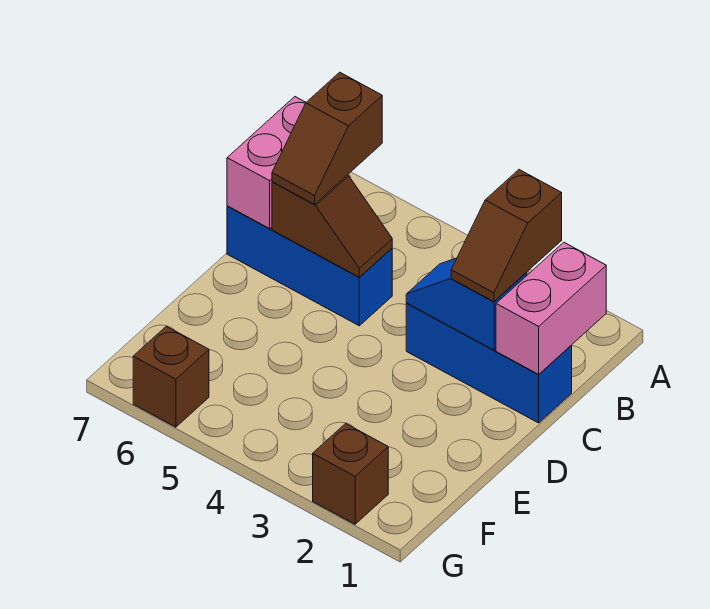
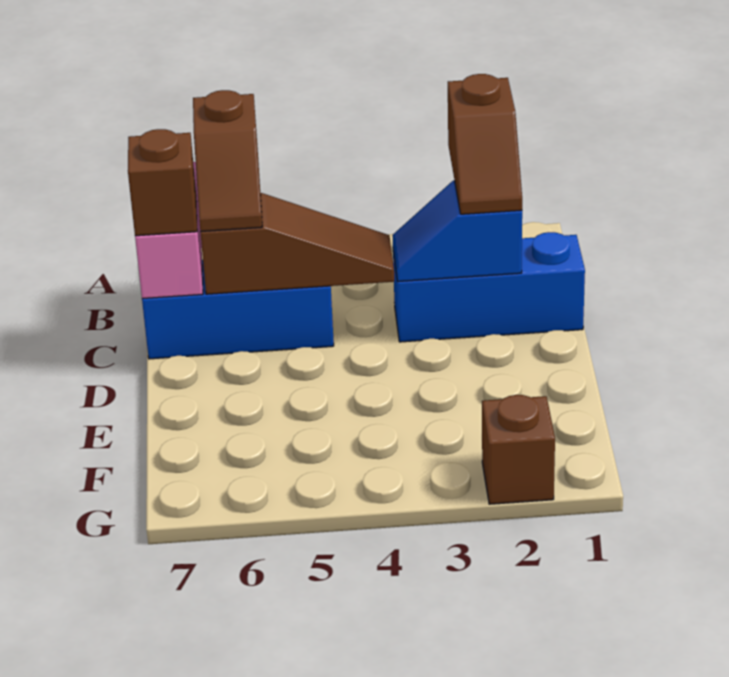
pink brick B1:C1 level 2 -> none
brown slope C5:C6 level 2 top 6 -> brown slope C4:C6 level 2 top 6
brown brick G6 level 1 -> brown brick C7 level 3

